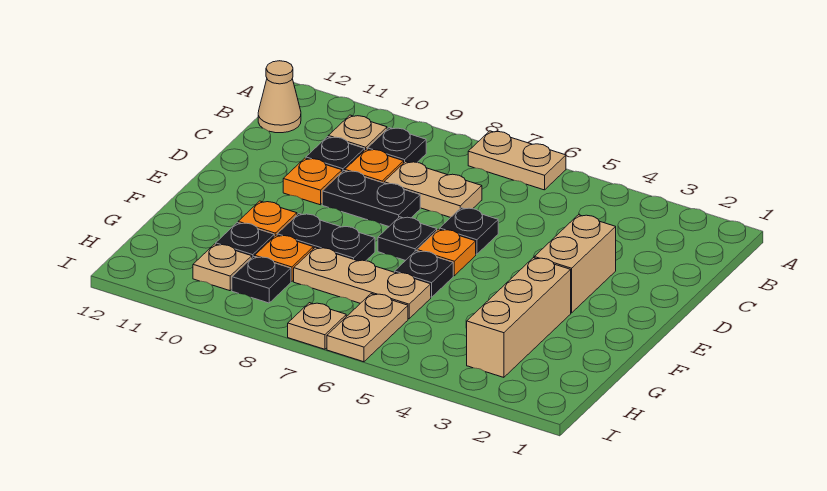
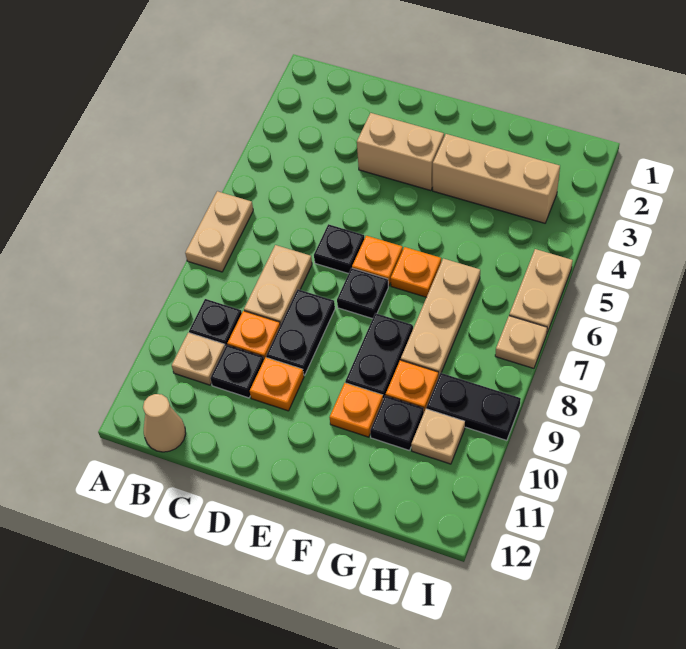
black plate F6 level 1 -> orange plate F6 level 1
tan plate H6:I6 level 1 -> tan plate I5:I6 level 1
black plate H9 level 1 -> black plate H9:I9 level 1

